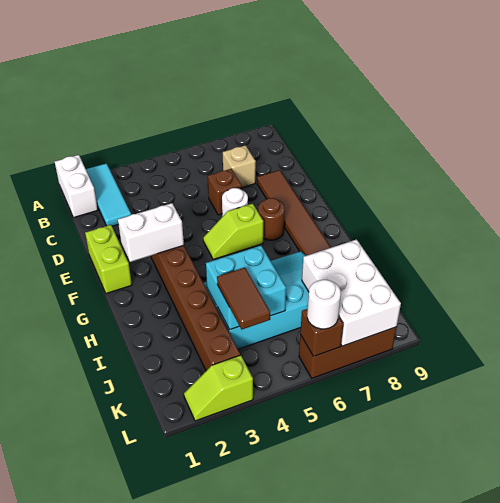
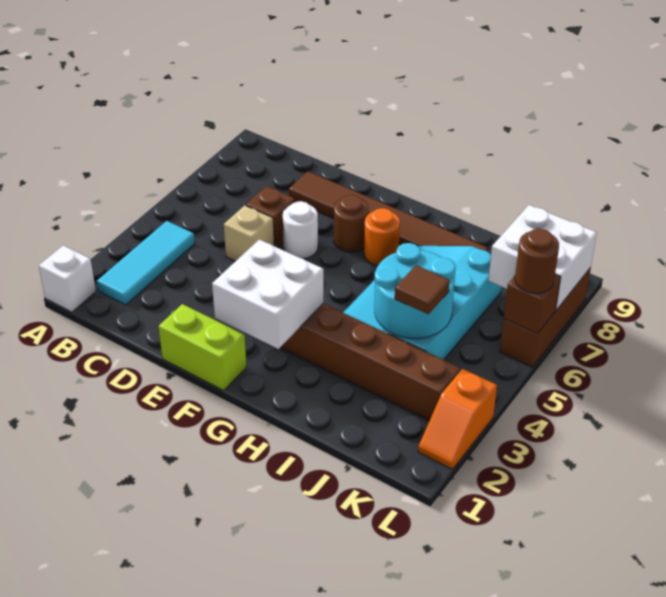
white brick A1:B1 level 1 -> white brick A1 level 1
cyan tile A2:C2 level 1 -> cyan tile B2:B4 level 1
tan brick C7 level 1 -> tan brick D5 level 1
white brick F2:F3 level 2 -> white brick F2:G3 level 2
lime slope F5:F6 level 1 top 6 -> none
none -> orange round brick G7 level 1
cyan brick I4:J5 level 2 -> cyan round brick I4:J5 level 2
brown tile J4:K4 level 3 -> brown tile J4 level 3
white brick J7:L8 level 2 -> white brick K7:L8 level 2
lime slope L2:L3 level 1 top 3 -> orange slope L2:L3 level 1 top 3
white round brick L6 level 3 -> brown round brick L6 level 3

